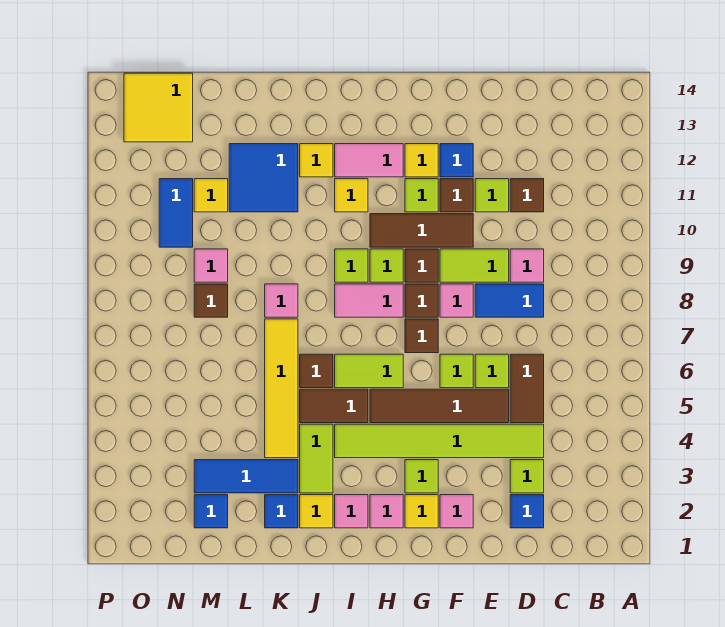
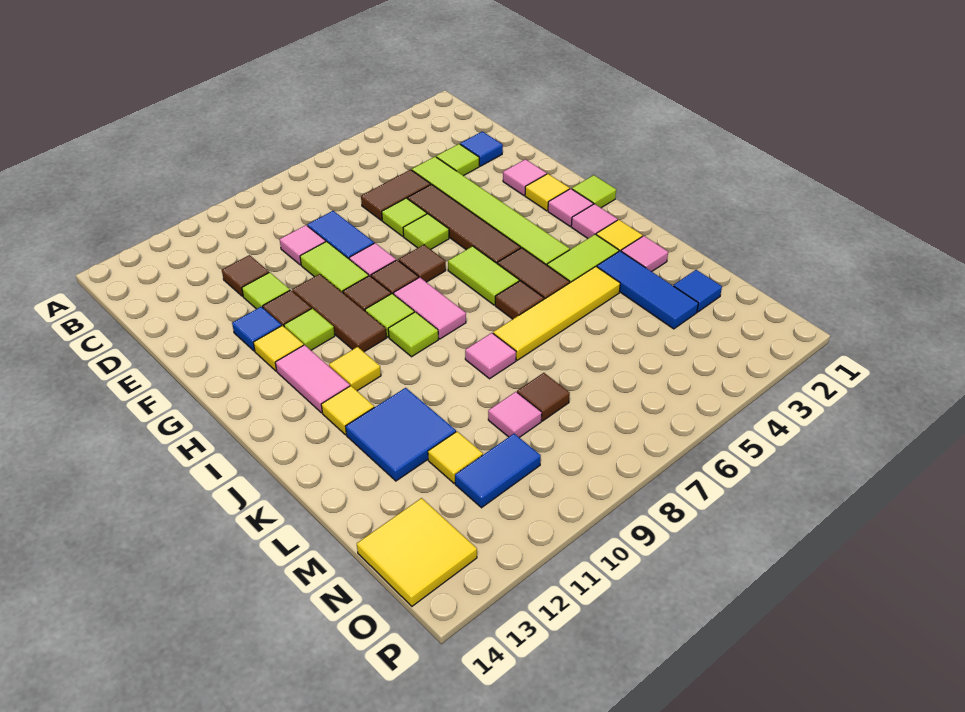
lime tile G3 level 1 -> lime tile H1 level 1
blue tile K2 level 1 -> pink tile K2 level 1

